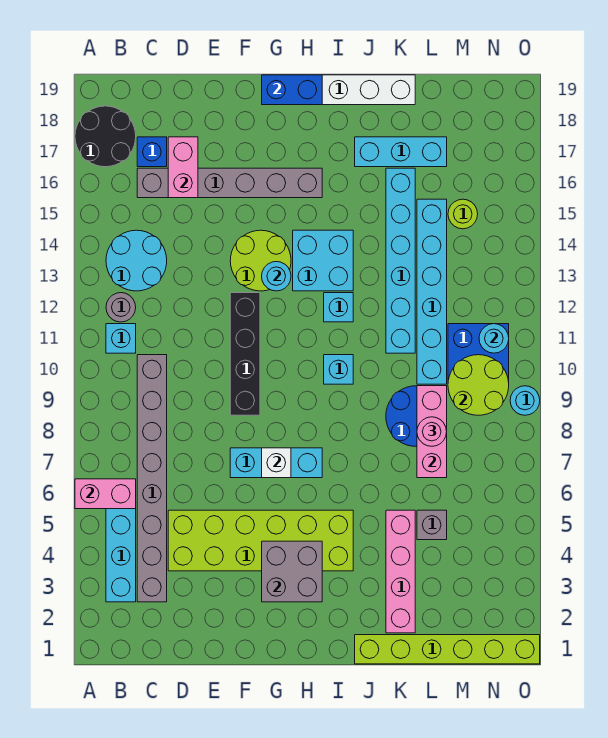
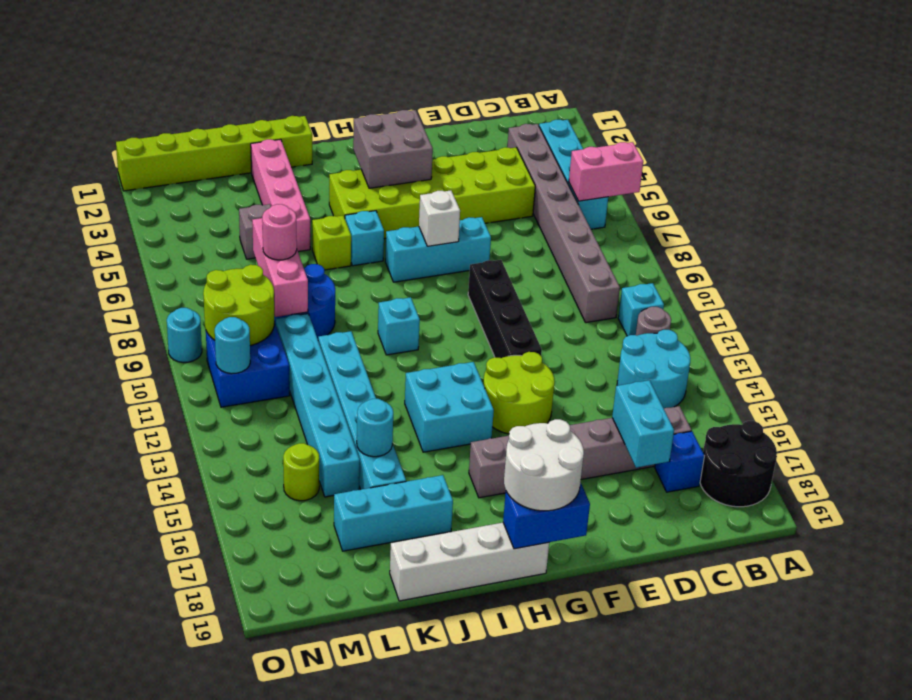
pink brick D16:D17 level 2 -> cyan brick D16:D17 level 2
cyan round brick G13 level 2 -> cyan round brick K15 level 2
none -> white round brick G18:H19 level 3
cyan brick I12 level 1 -> cyan brick I6 level 1
none -> lime brick J6 level 1

